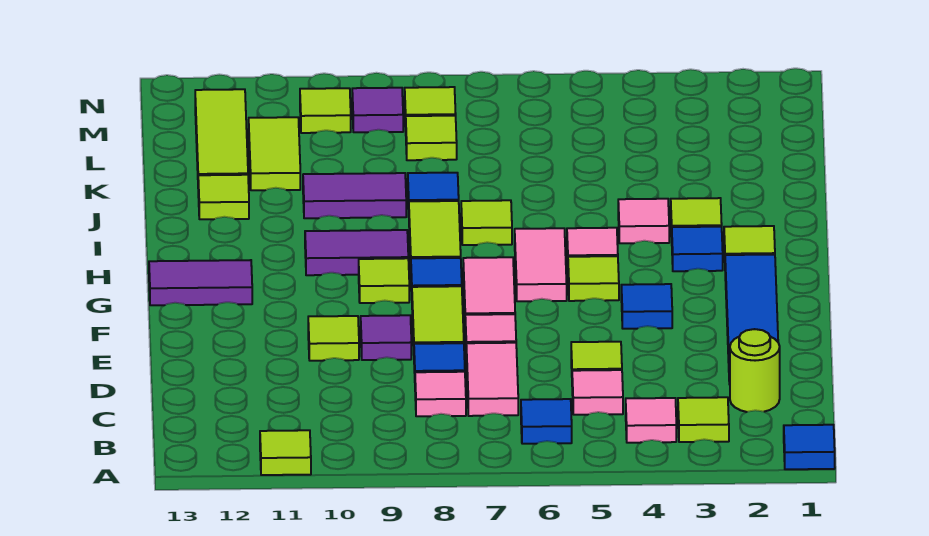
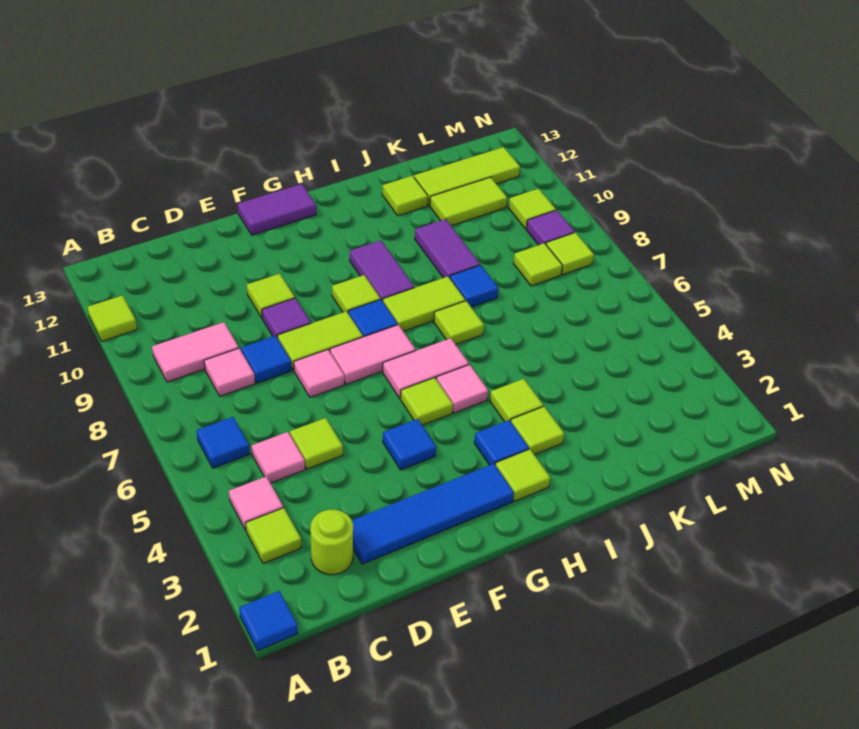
pink tile C7:D7 level 1 -> pink tile B9:C9 level 1
purple tile G12:G13 level 1 -> purple tile F13:G13 level 1
pink tile I4 level 1 -> lime tile I4 level 1

